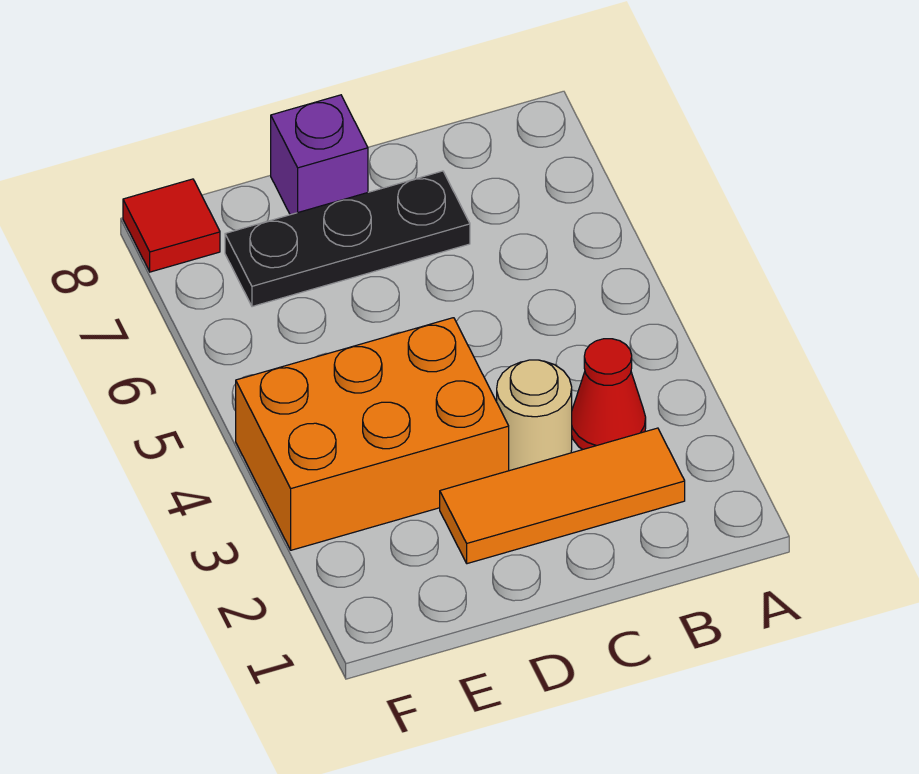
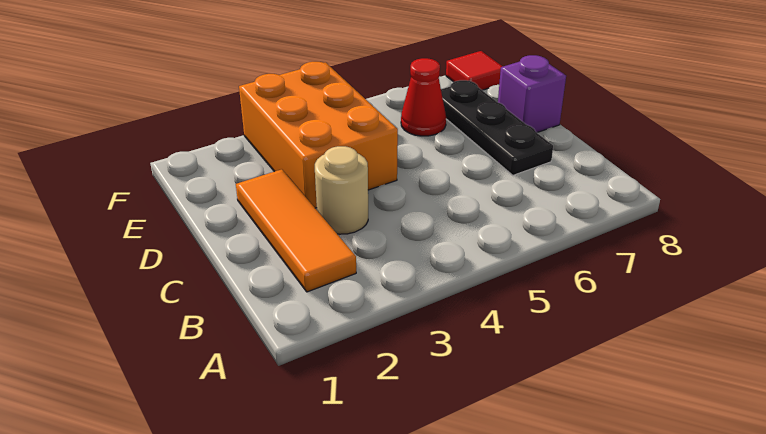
red cone B3 level 1 -> red cone E6 level 1

